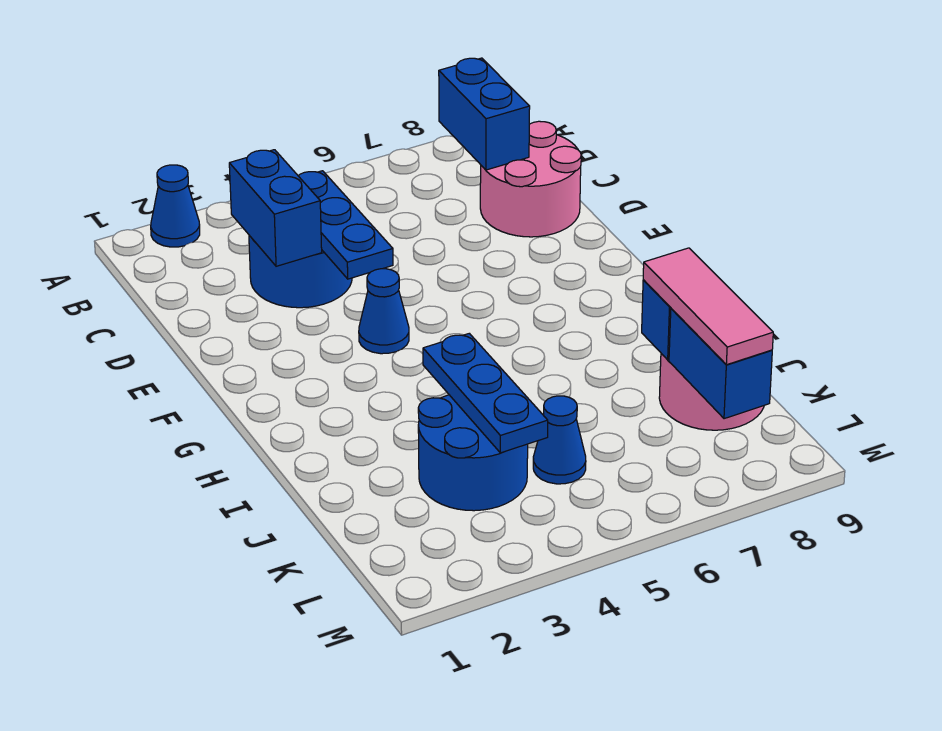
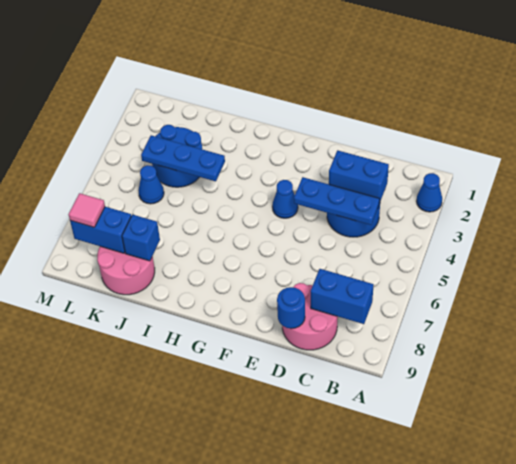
none -> blue round brick D9 level 2
pink tile J8:L8 level 3 -> pink tile L8 level 3

